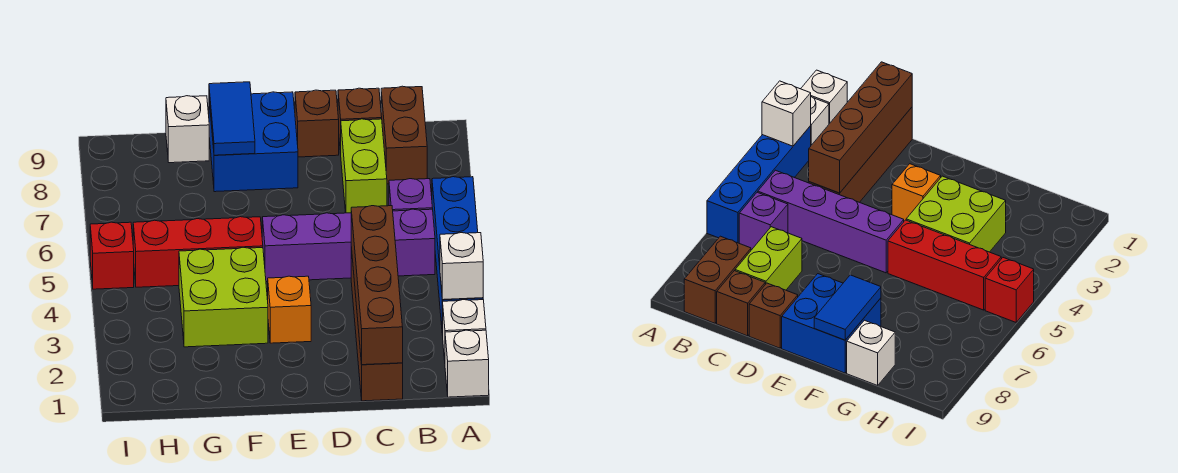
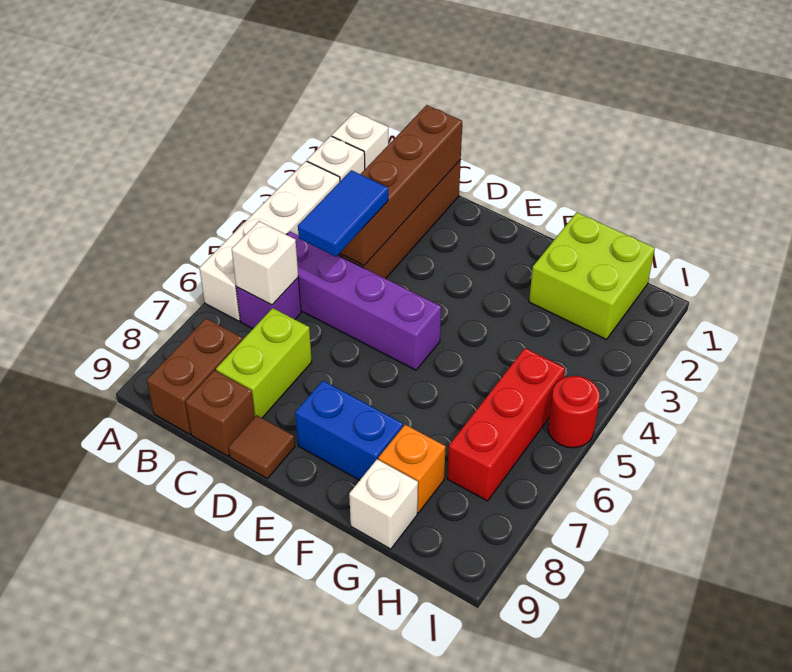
blue brick A3:A6 level 1 -> white brick A3:A6 level 1
white brick A3 level 2 -> white brick B6 level 2
brown brick D9 level 1 -> brown tile D9 level 1
orange brick E3 level 1 -> orange brick G8 level 1
blue brick E8:F9 level 1 -> blue brick E8:F8 level 1
lime brick F3:G4 level 1 -> lime brick G1:H2 level 1
red brick F5:H5 level 1 -> red brick H5:H7 level 1
blue tile F8:F9 level 2 -> blue tile C4:C5 level 3
red brick I5 level 1 -> red round brick I5 level 1

